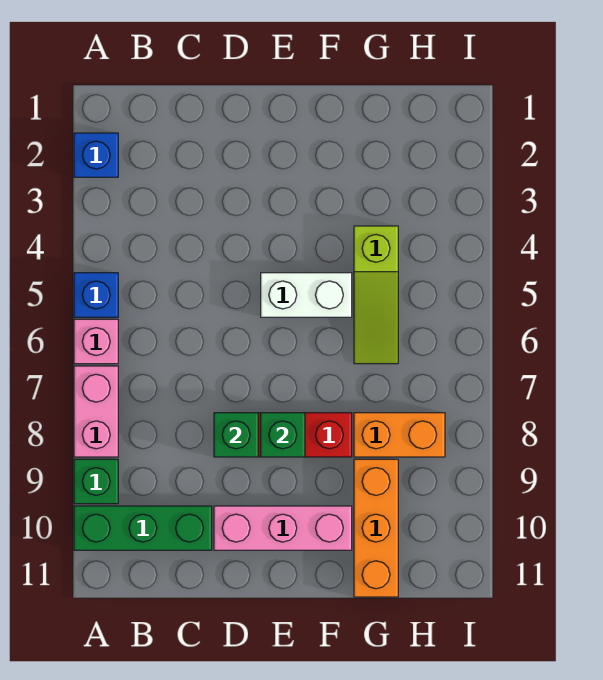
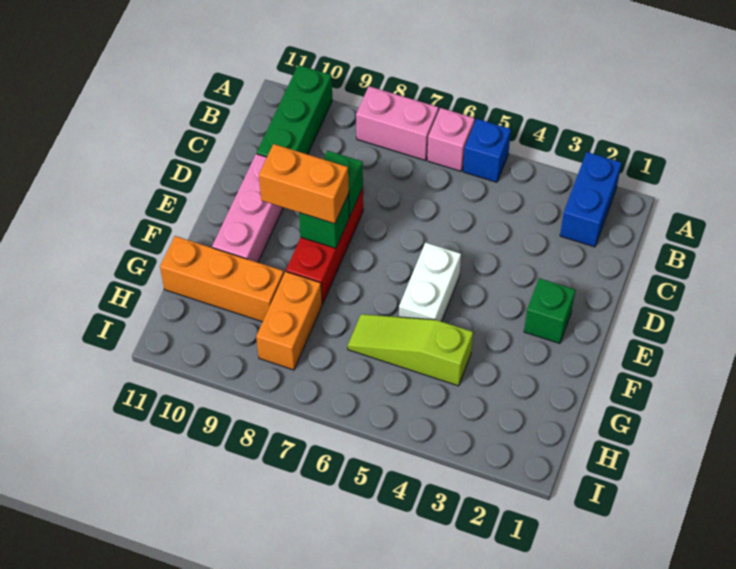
blue brick A2 level 1 -> blue brick A2:B2 level 1
green brick A9 level 1 -> green brick E2 level 1
none -> orange brick E8:E9 level 3

